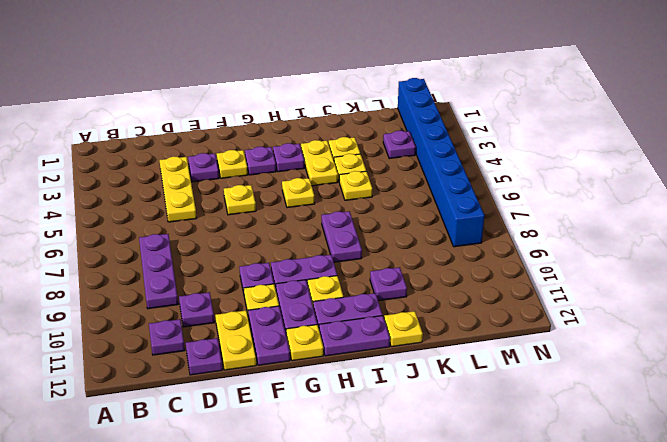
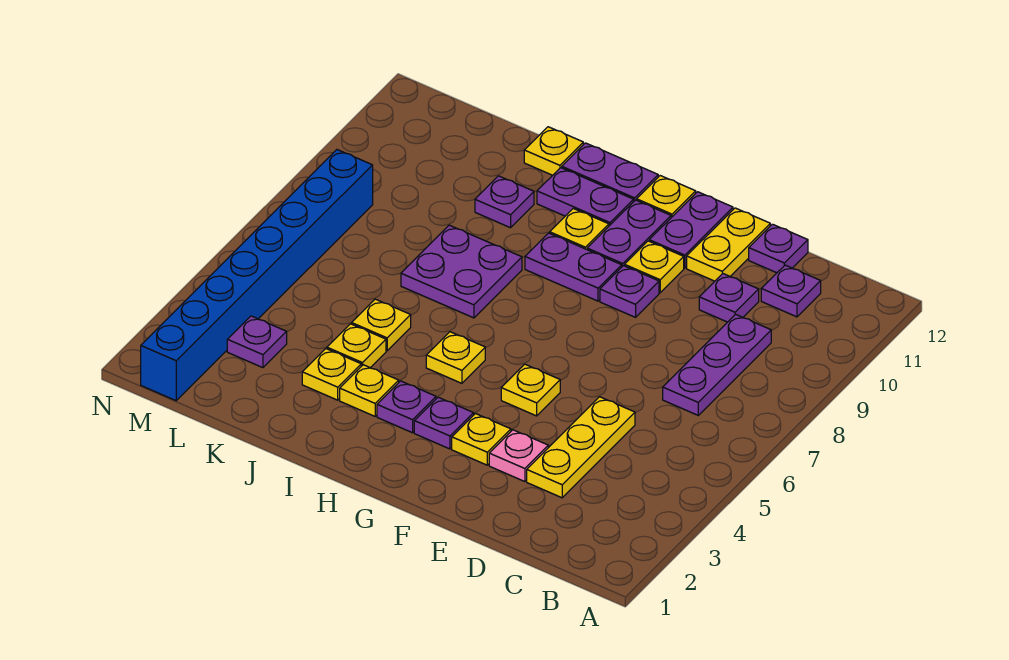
purple plate E3 level 1 -> pink plate E3 level 1
yellow plate I3:I4 level 1 -> yellow plate I3 level 1
purple plate I7:I8 level 1 -> purple plate I7:J8 level 1

